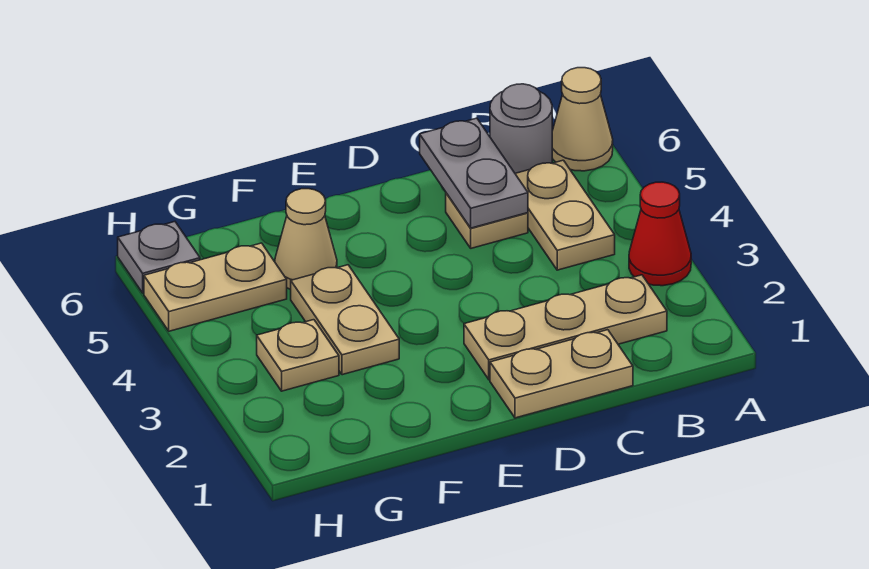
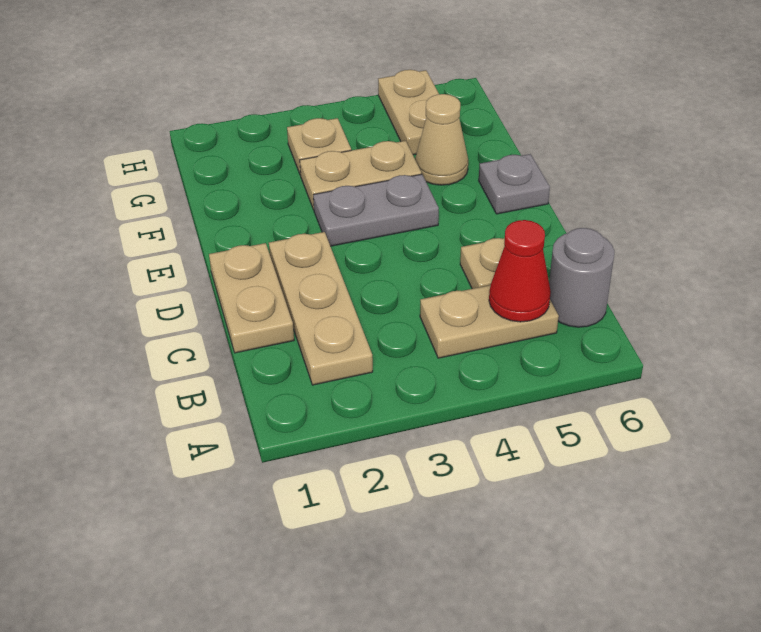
red cone A3 level 1 -> red cone B5 level 2
tan cone A6 level 1 -> none
grey plate C5:C6 level 2 -> grey plate E3:E4 level 1
grey plate H6 level 1 -> grey plate E6 level 1

